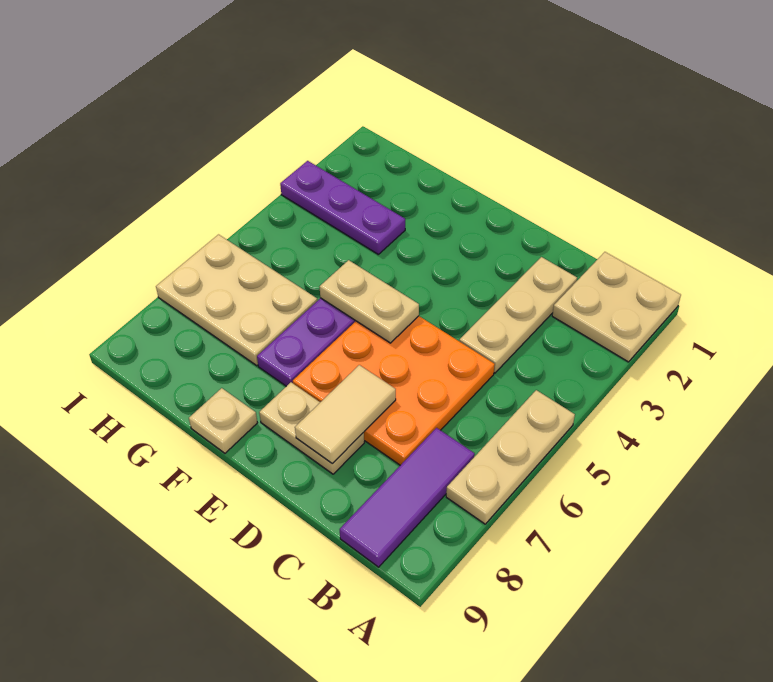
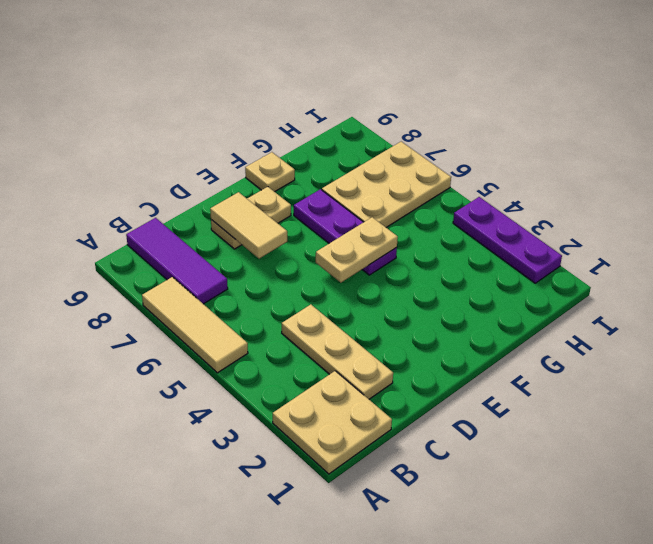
tan plate A5:A7 level 1 -> tan tile A5:A7 level 1
orange plate C5:E7 level 1 -> none
purple plate G3:I3 level 1 -> purple plate I2:I4 level 1

